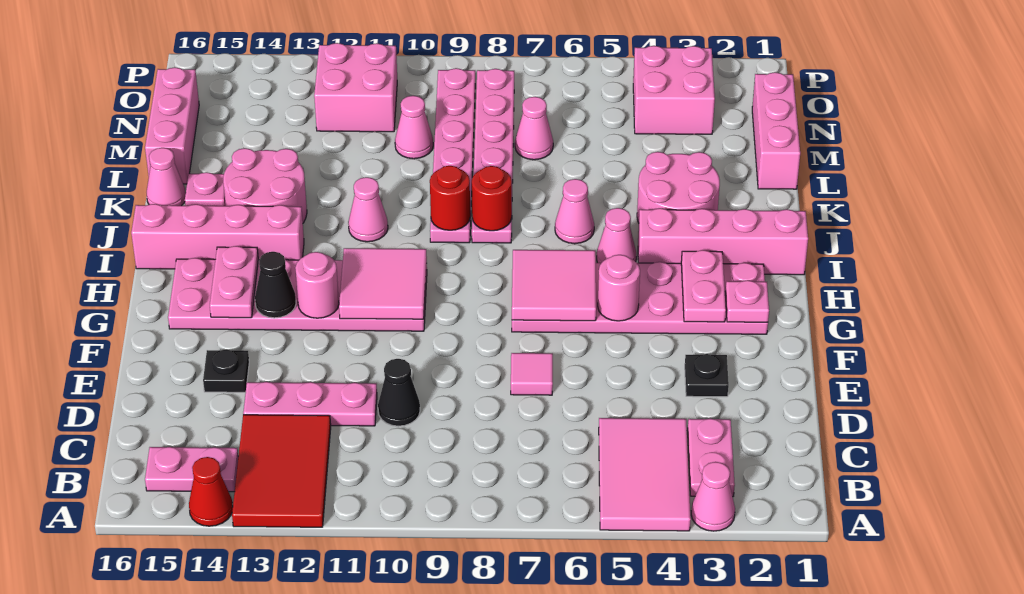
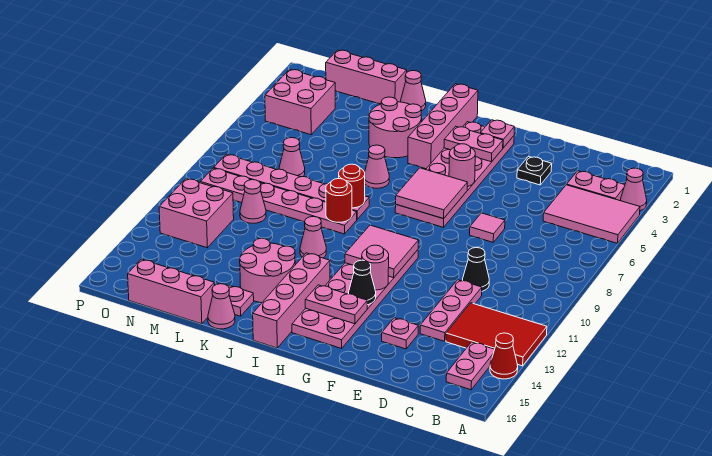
black plate E14 level 1 -> pink plate E14 level 1
pink cone I5 level 1 -> pink cone K1 level 1

